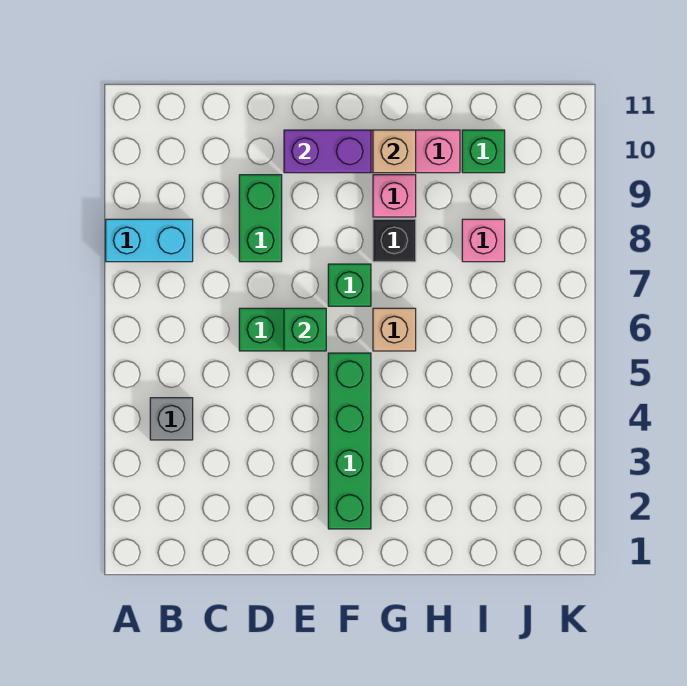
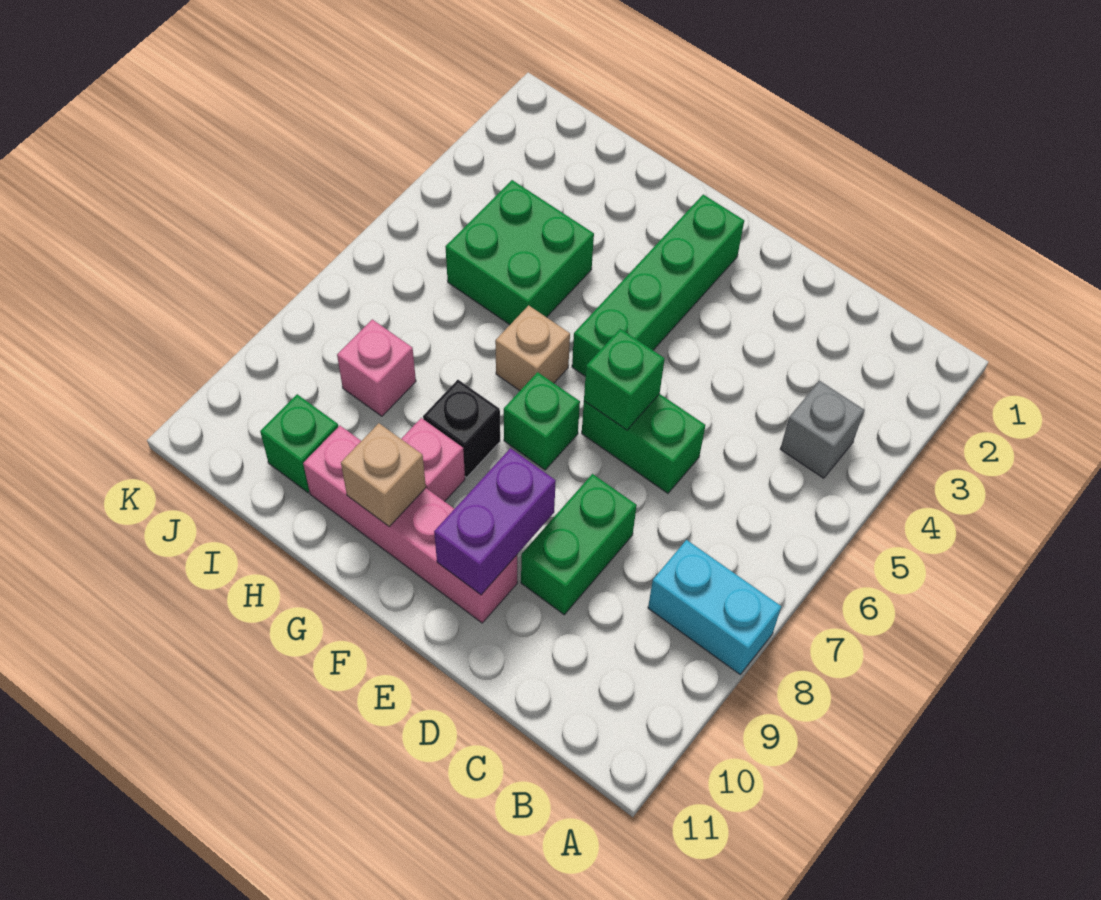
purple brick E10:F10 level 2 -> purple brick E9:E10 level 2
none -> green brick H4:I5 level 1

